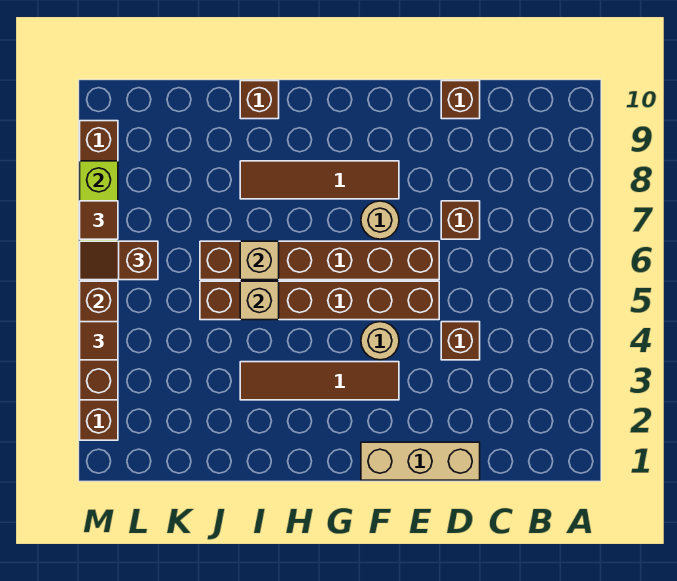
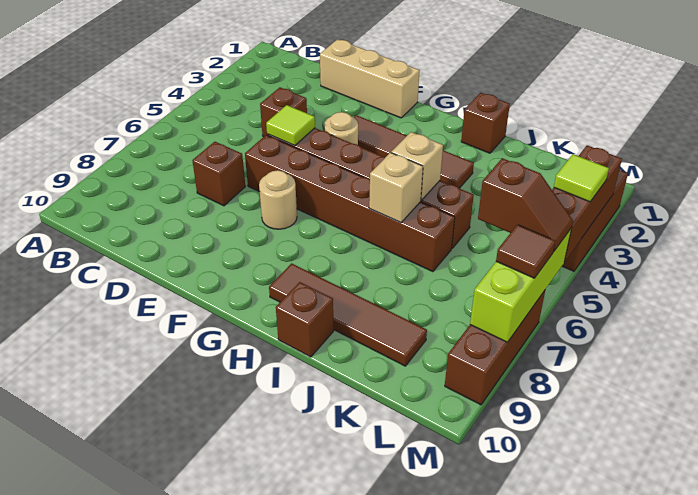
brown brick D10 level 1 -> brown brick I1 level 1
none -> lime tile E5 level 2
brown tile F8:I8 level 1 -> brown tile H9:K9 level 1
brown tile M4 level 3 -> lime tile M4 level 3

